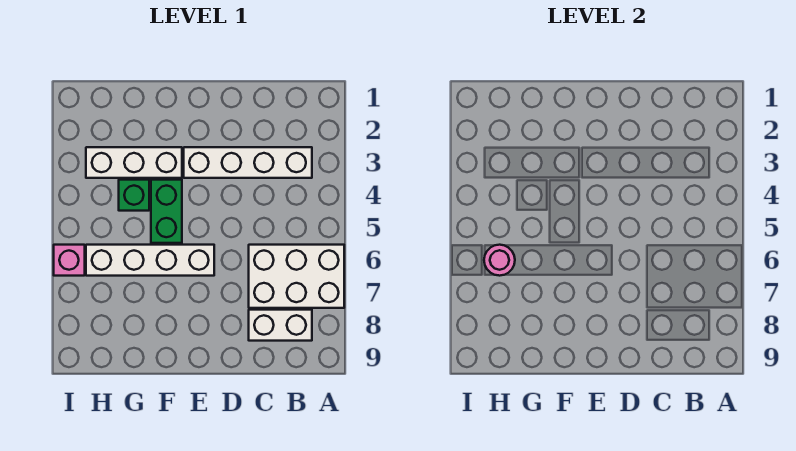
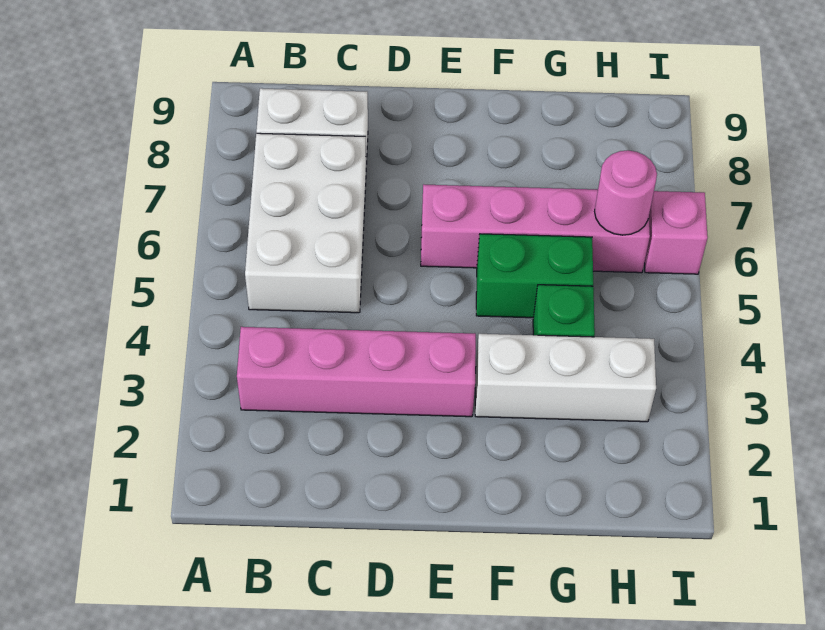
white brick A6:C7 level 1 -> white brick B5:C7 level 1
white brick B3:E3 level 1 -> pink brick B3:E3 level 1
white brick E6:H6 level 1 -> pink brick E6:H6 level 1
green brick F4:F5 level 1 -> green brick F5:G5 level 1

